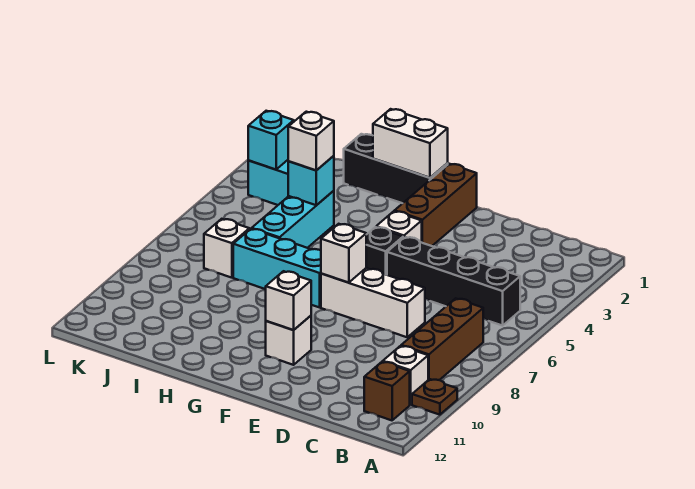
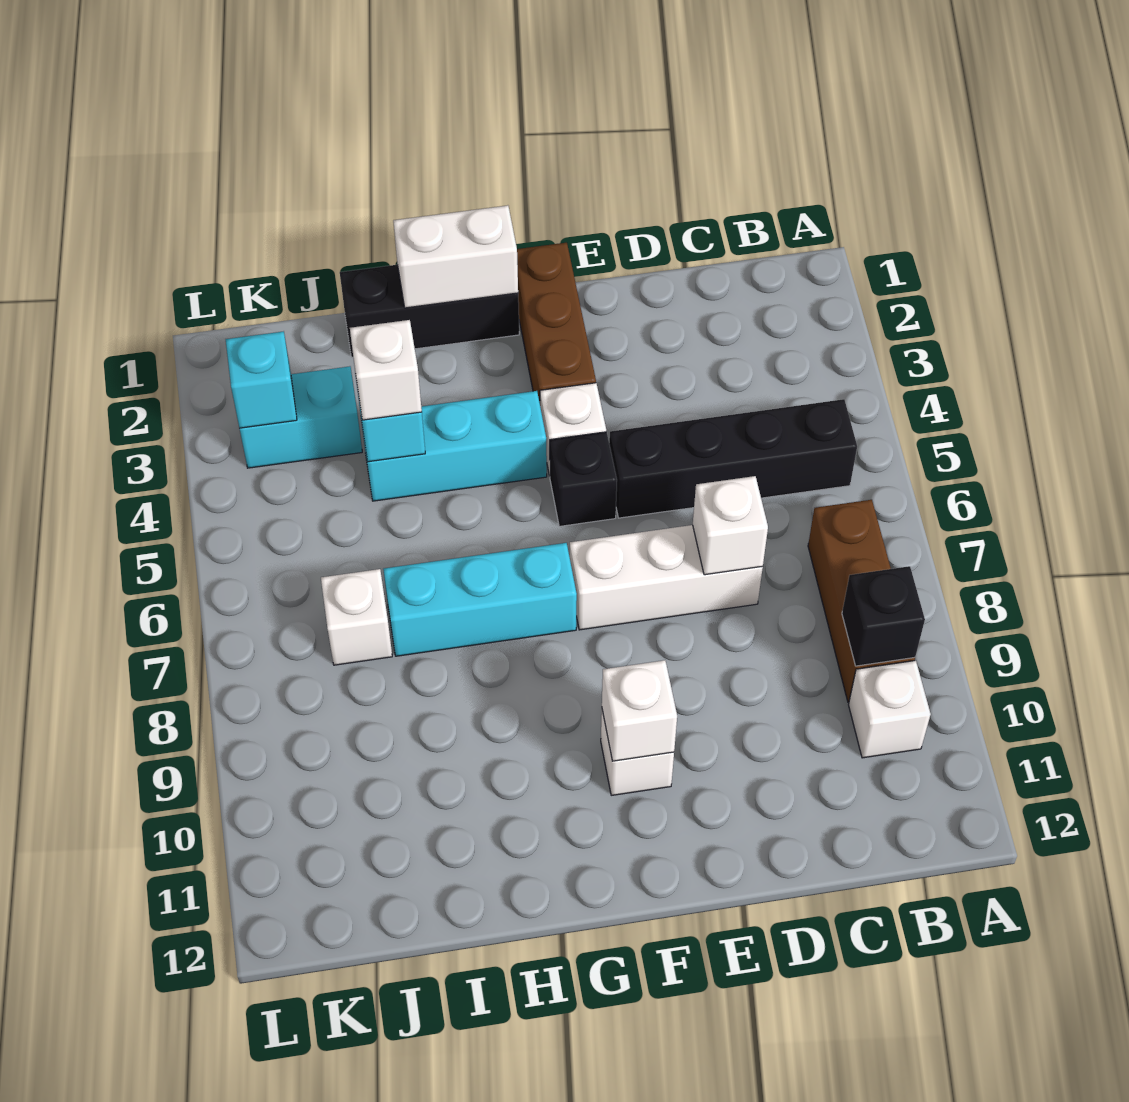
brown plate A10 level 1 -> none
none -> black brick B9 level 2
brown brick B11 level 1 -> none
white brick F7 level 2 -> white brick D7 level 2
cyan brick I4:I6 level 1 -> cyan brick G4:I4 level 1

